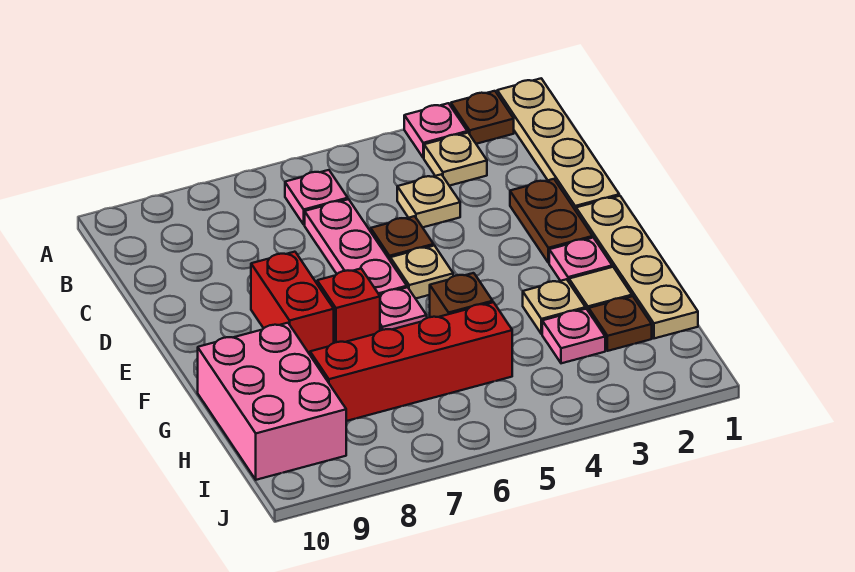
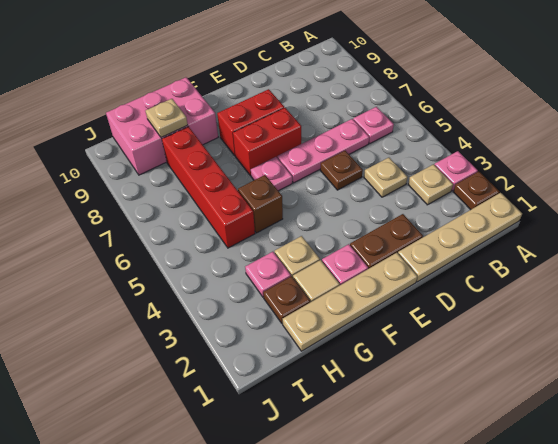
tan plate E5 level 1 -> tan plate H9 level 2
red brick F7 level 1 -> red brick E7:F7 level 1

